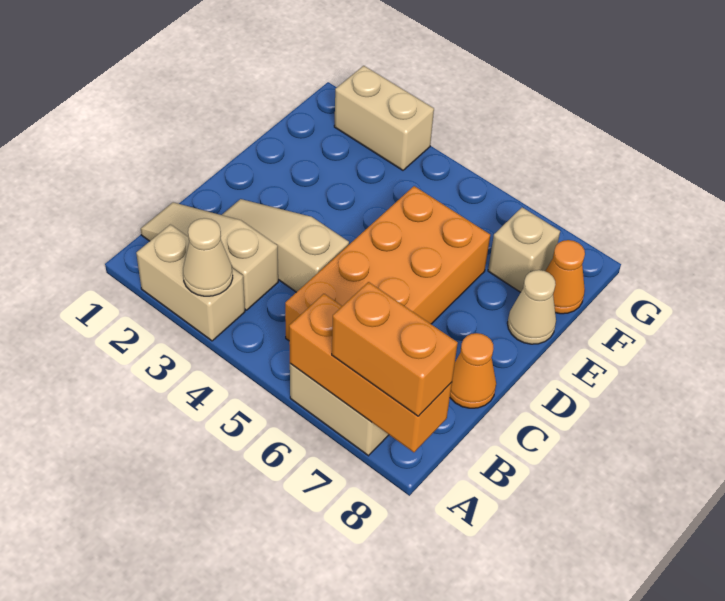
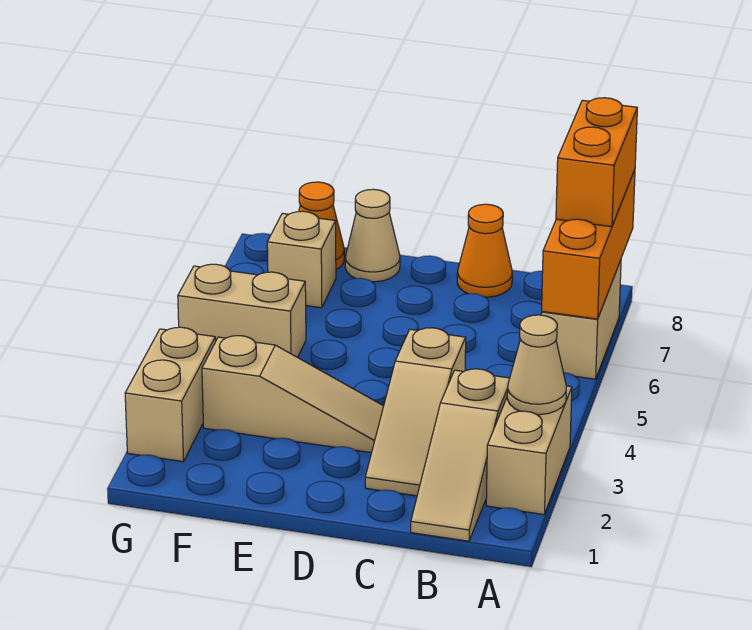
orange brick B5:E6 level 1 -> none
none -> tan slope D3:F3 level 1 top F
none -> tan brick F5:G5 level 1

